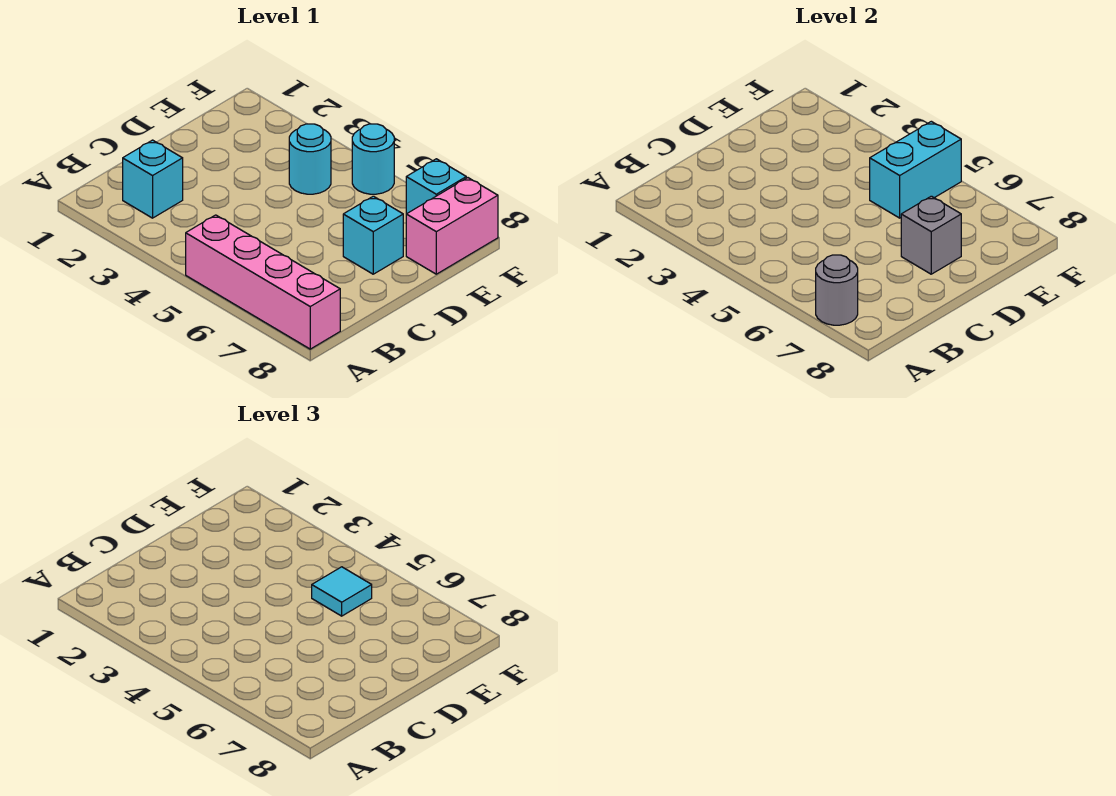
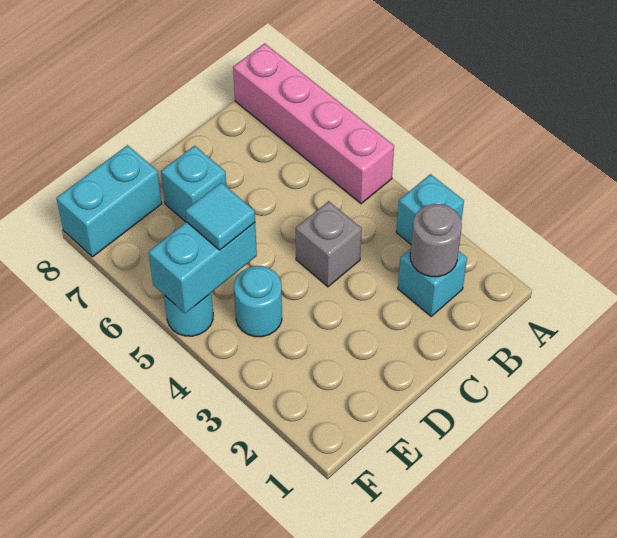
grey round brick A7 level 2 -> grey round brick B2 level 2
grey brick D7 level 2 -> grey brick C4 level 1
pink brick E8:F8 level 1 -> cyan brick E8:F8 level 1
cyan brick F7 level 1 -> cyan brick A3 level 1

